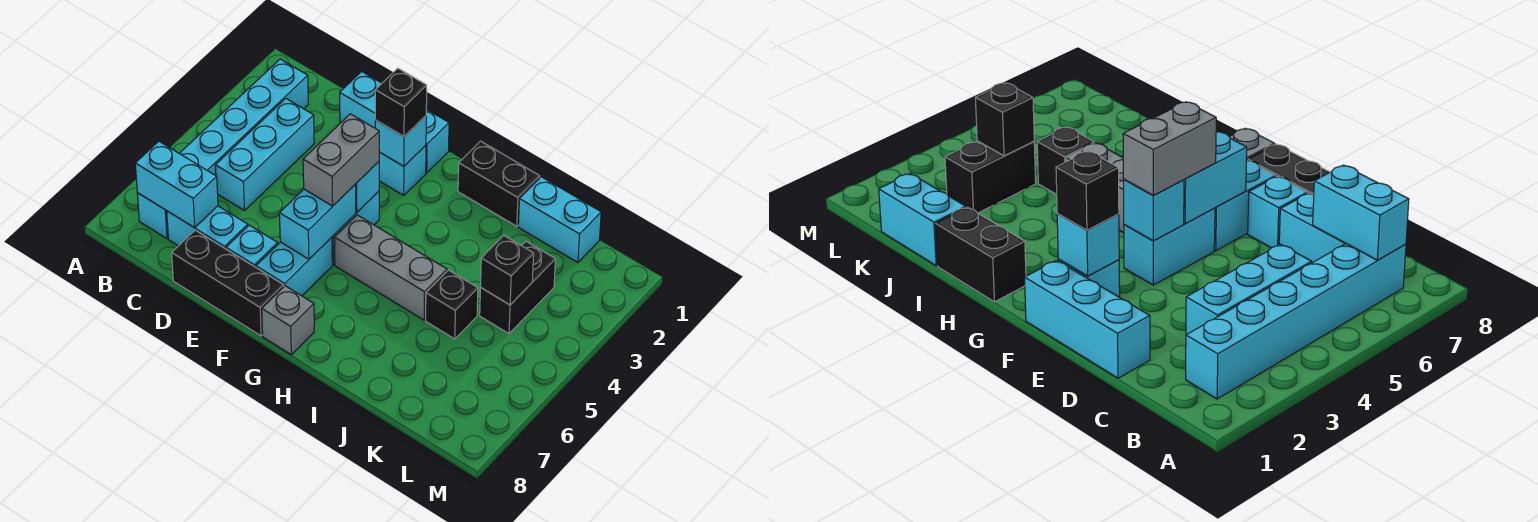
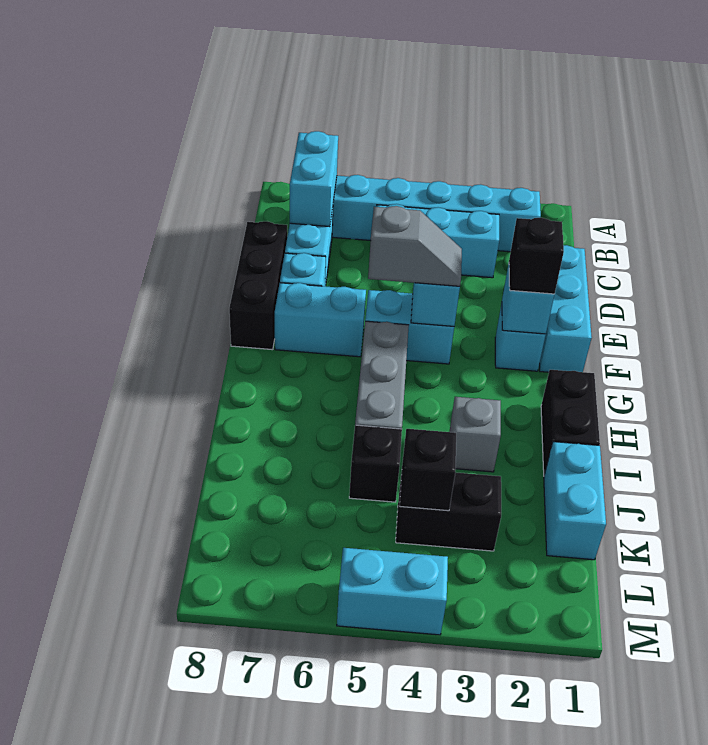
grey brick F4:F5 level 3 -> grey slope F4:F5 level 3 top 5
cyan brick F5:F6 level 2 -> cyan brick M4:M5 level 1
grey brick G8 level 1 -> grey brick I3 level 1

